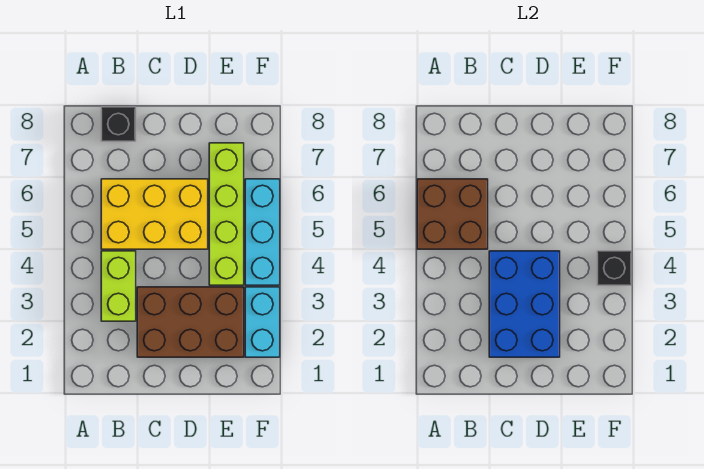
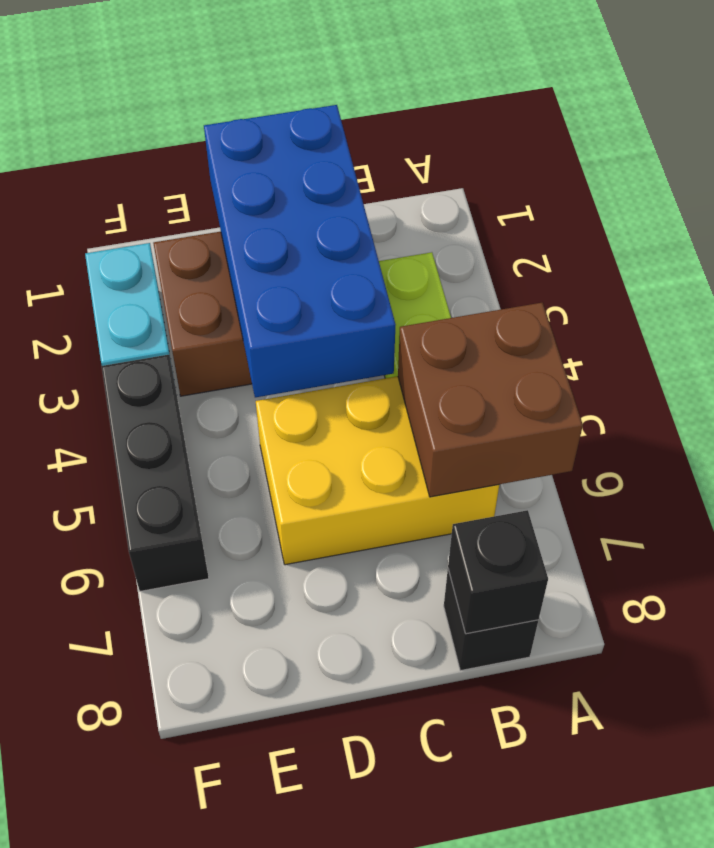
blue brick C2:D4 level 2 -> blue brick C1:D4 level 2
lime brick E4:E7 level 1 -> none
cyan brick F4:F6 level 1 -> black brick F4:F6 level 1
black brick F4 level 2 -> black brick B8 level 2

